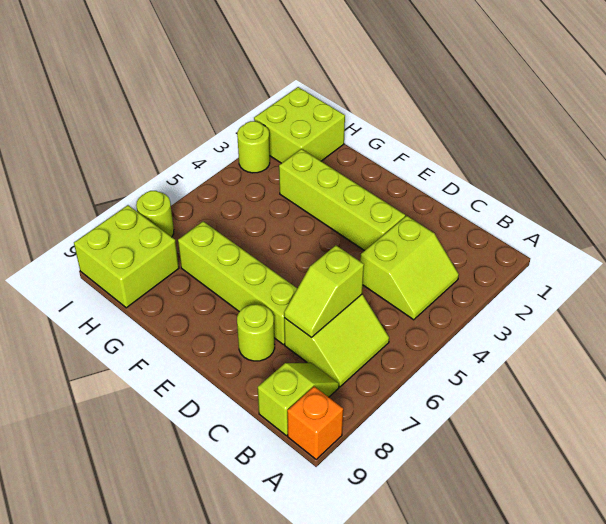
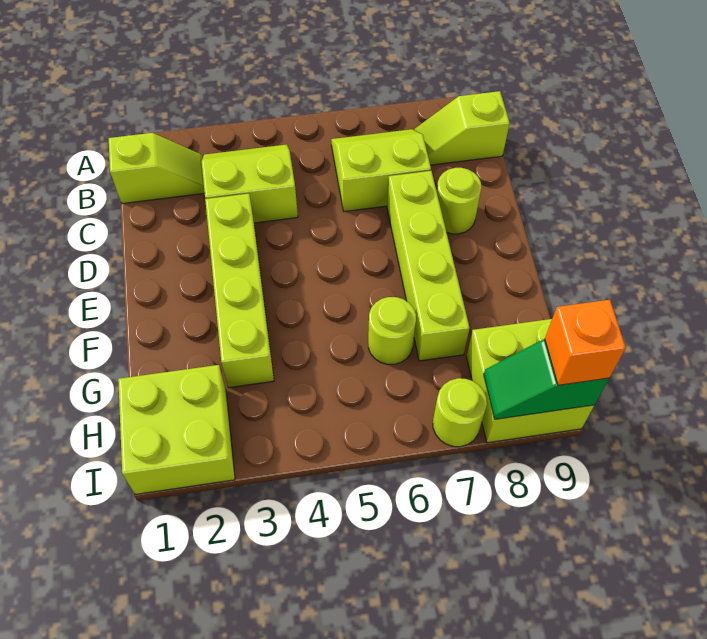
orange brick A9 level 1 -> orange brick I9 level 3
lime slope C6:C7 level 2 top 6 -> lime slope B1:B2 level 1 top 1
lime round brick I3 level 1 -> lime round brick G6 level 1
none -> green slope I8:I9 level 2 top 9

